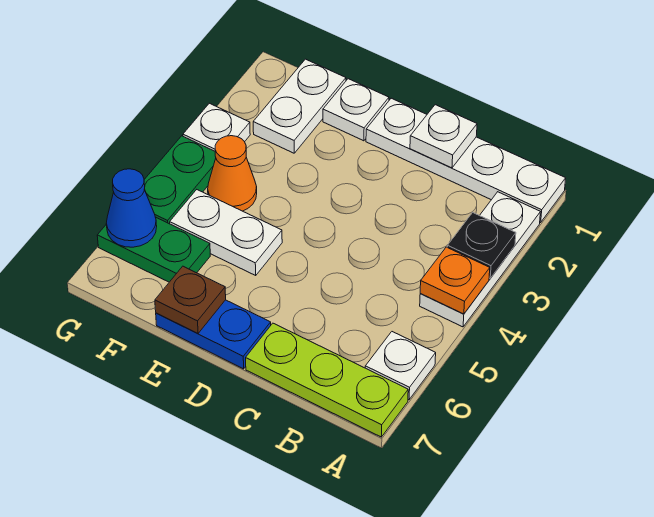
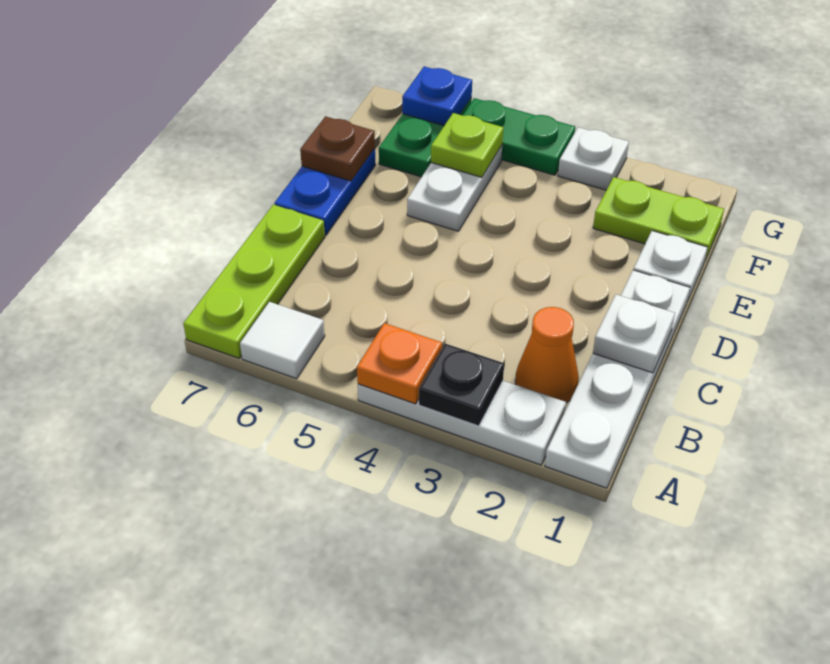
white plate A6 level 1 -> white tile A6 level 1
white plate F1:F2 level 1 -> lime plate F1:F2 level 1
orange cone F4 level 1 -> orange cone B2 level 1
none -> lime plate F5 level 2
blue cone G6 level 2 -> blue plate G6 level 2

